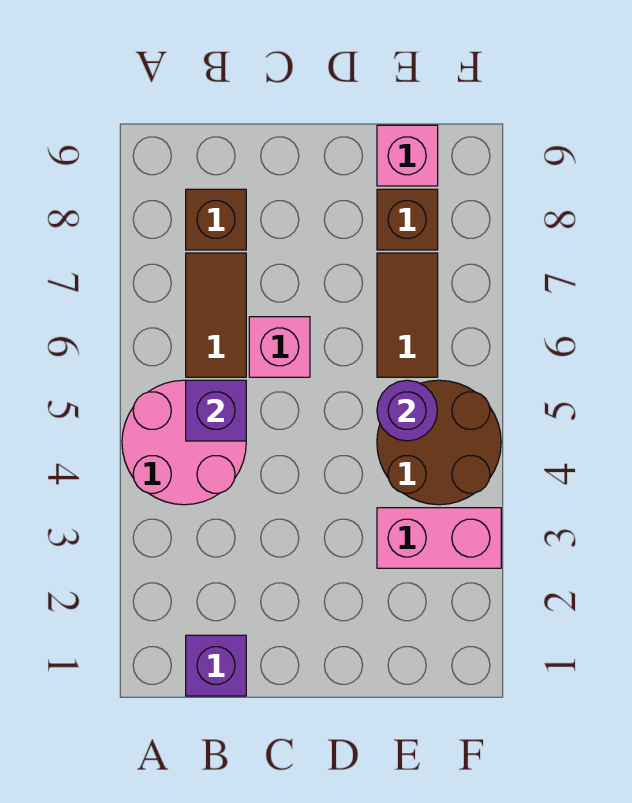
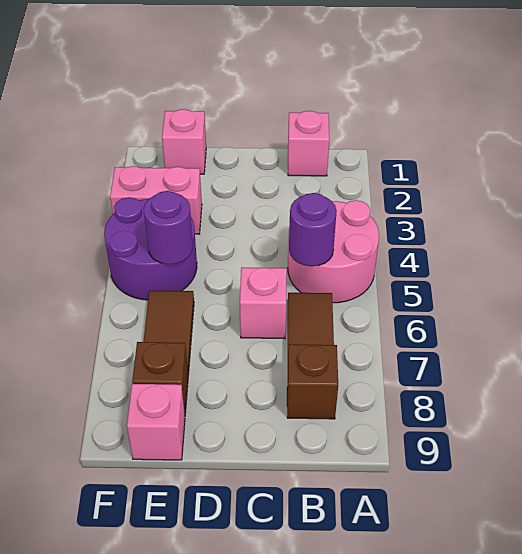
purple brick B1 level 1 -> pink brick B1 level 1
purple brick B5 level 2 -> purple round brick B5 level 2
none -> pink brick E1 level 1
brown round brick E4:F5 level 1 -> purple round brick E4:F5 level 1

